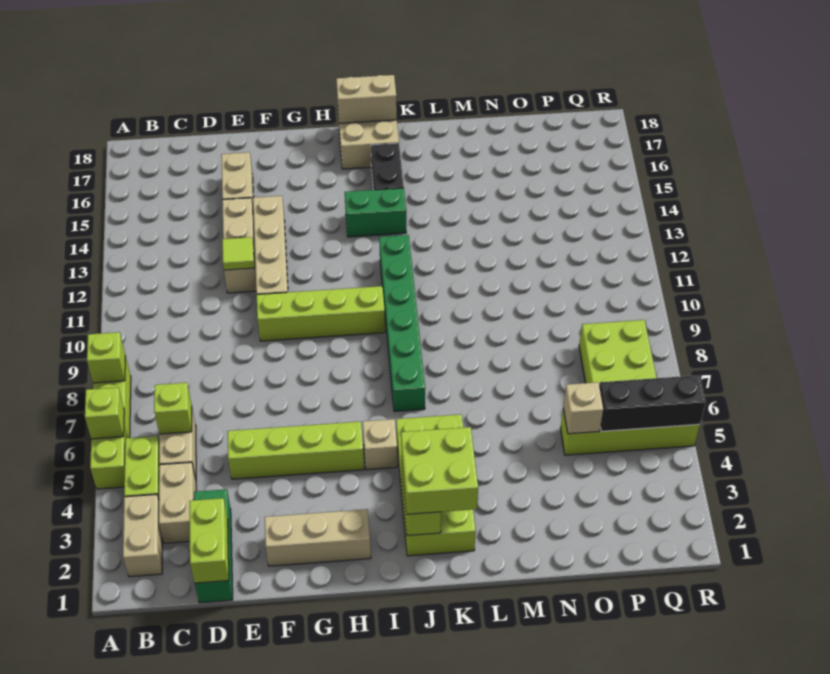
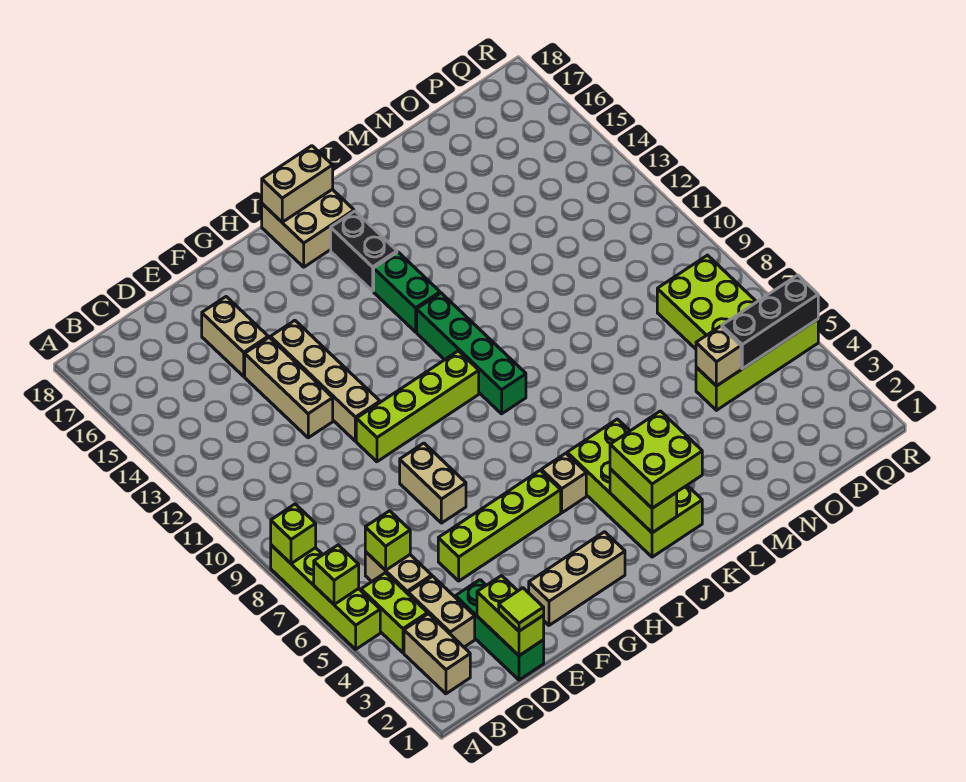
lime tile E12 level 2 -> lime tile D1 level 3
none -> tan brick F7:F8 level 1
green brick I14:J14 level 1 -> green brick J13:J14 level 1
green brick J7:J12 level 1 -> green brick J9:J12 level 1

